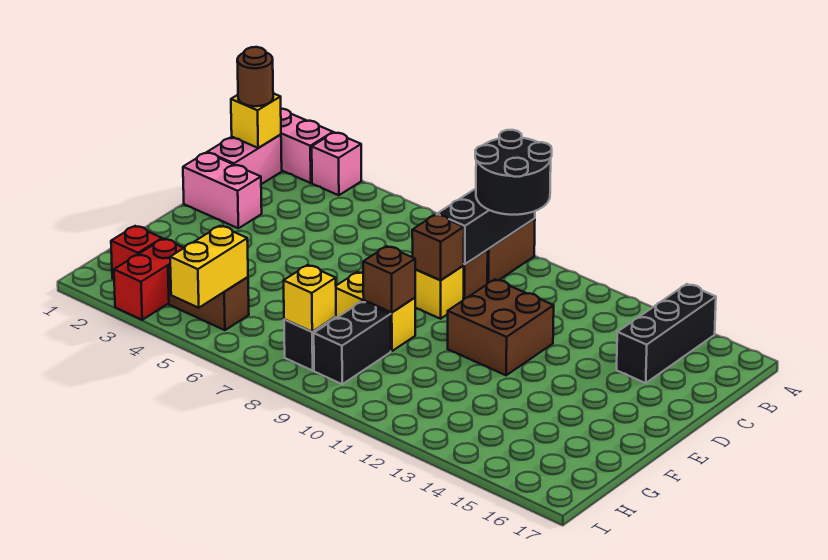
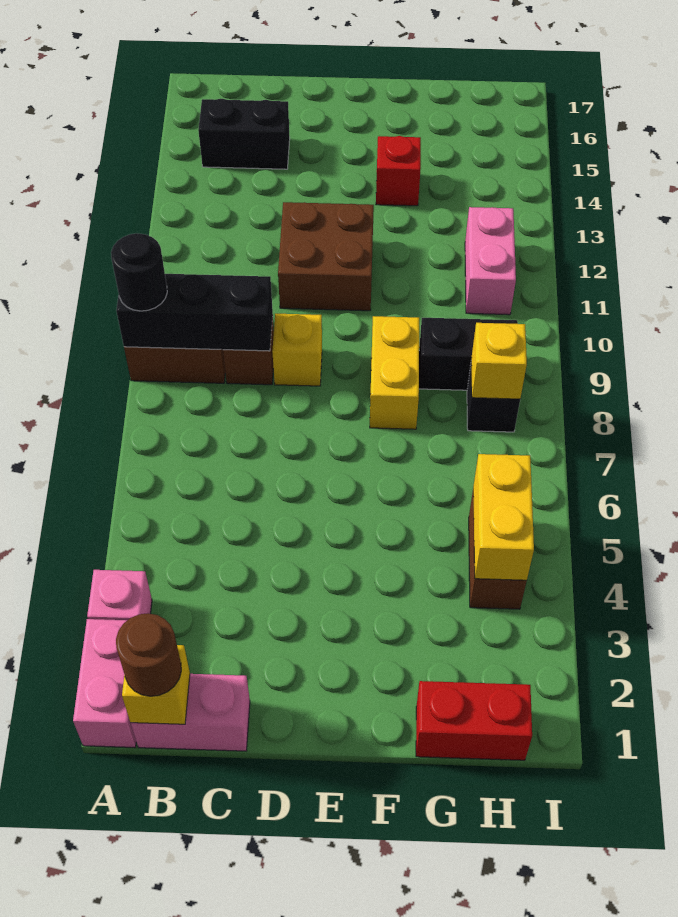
black round brick A9:B10 level 3 -> black round brick A9 level 3
black brick A15:C15 level 1 -> black brick B15:C15 level 1
pink brick D1:D2 level 1 -> pink brick H11:H12 level 1
brown brick D9 level 2 -> none
brown brick F9 level 2 -> none
red brick H2 level 1 -> red brick F14 level 1
red brick H3:I3 level 1 -> red brick G1:H1 level 1
yellow brick H5:I5 level 2 -> yellow brick H4:H5 level 2

